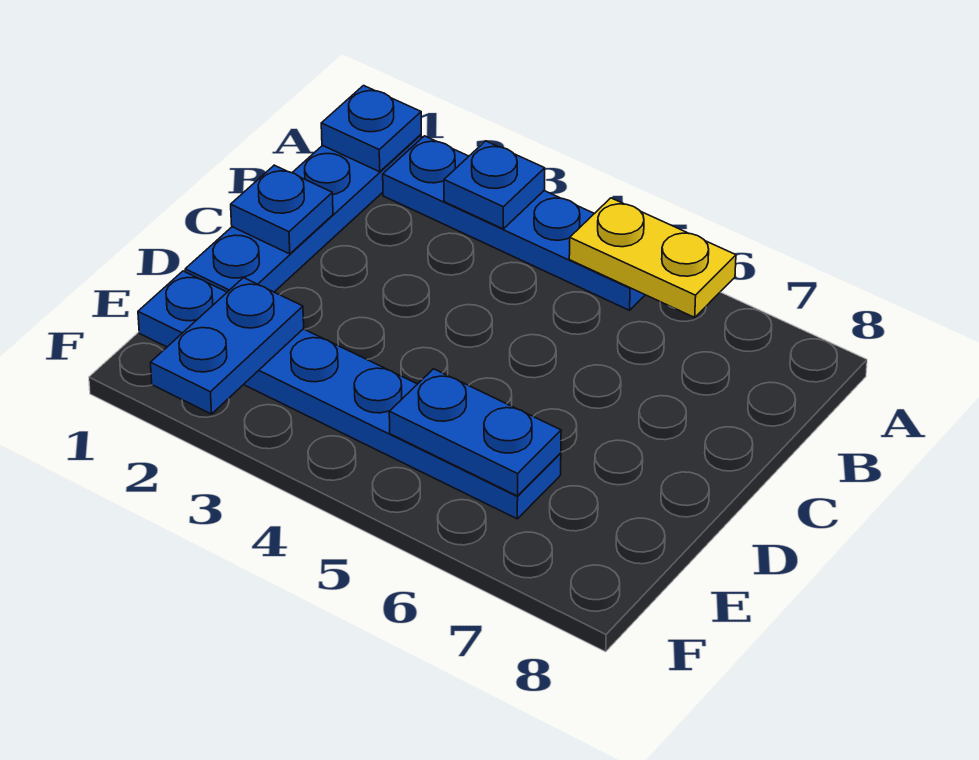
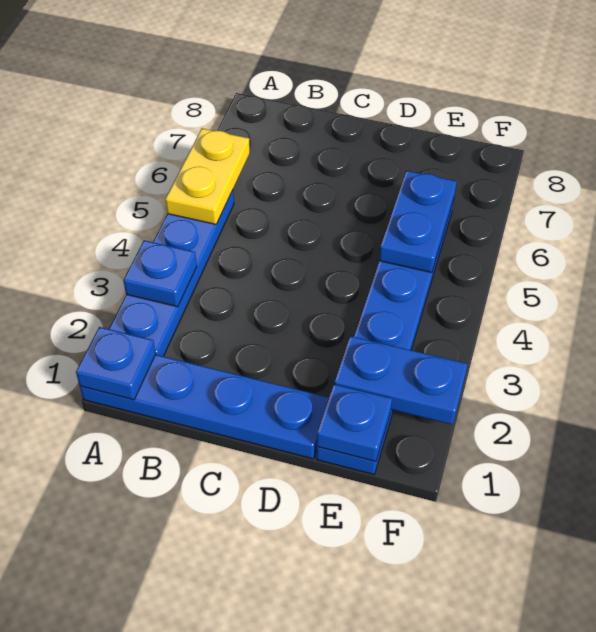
blue plate C1 level 2 -> blue plate E1 level 2

